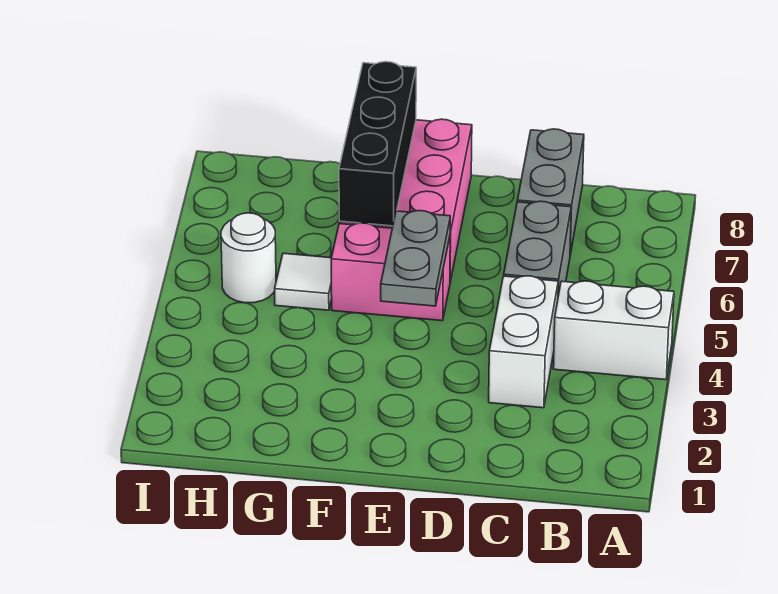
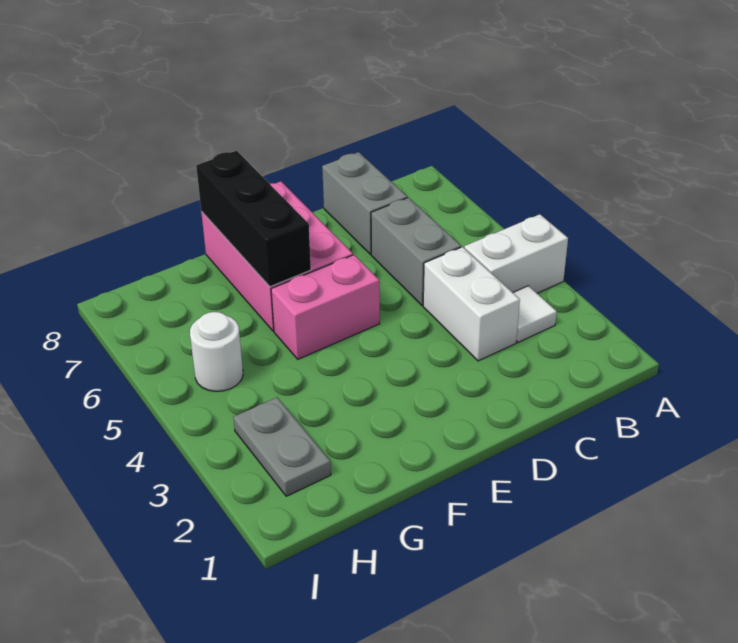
grey plate E4:E5 level 2 -> grey plate H2:H3 level 1
white tile G5 level 1 -> white tile B3 level 1

